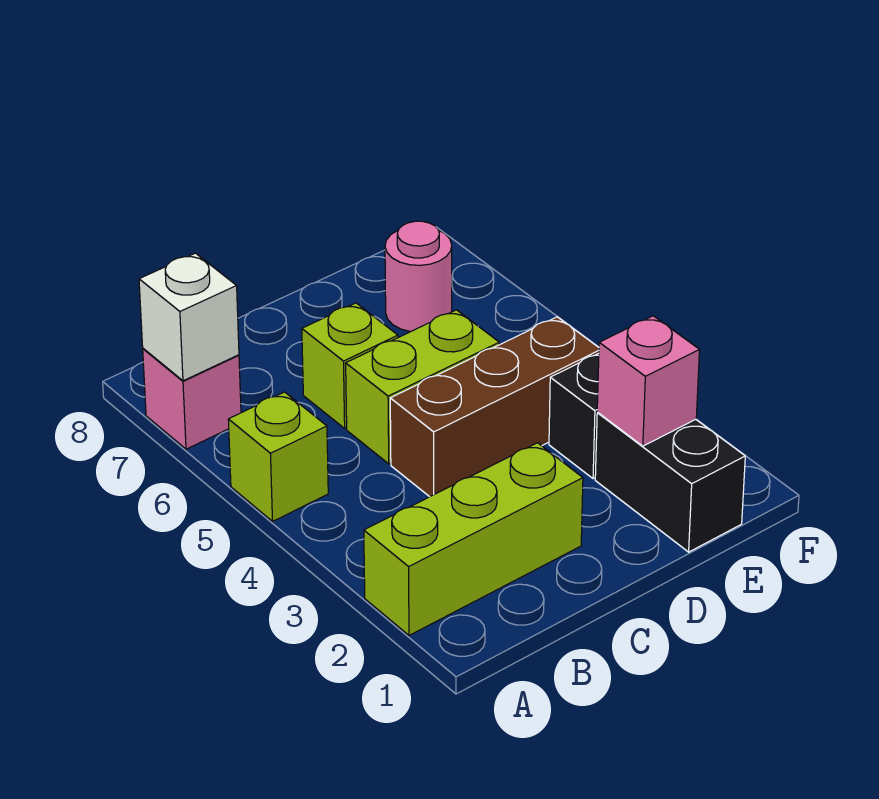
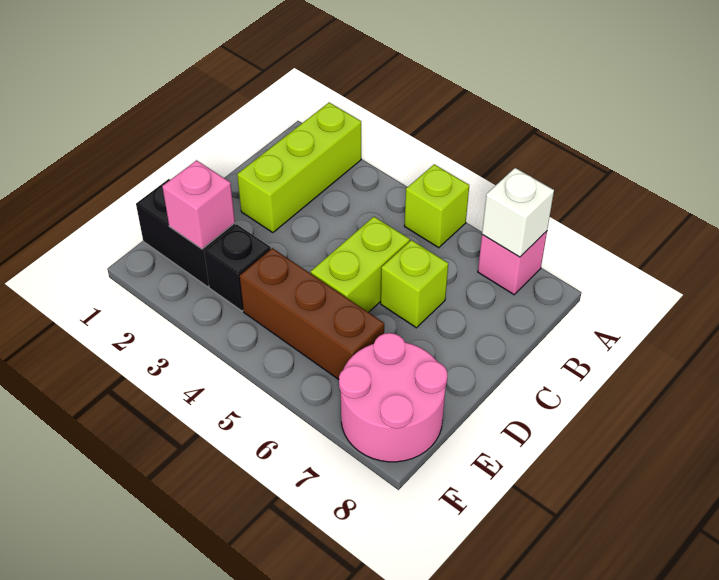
brown brick C4:E4 level 1 -> brown brick E4:E6 level 1
pink round brick E7 level 1 -> pink round brick E7:F8 level 1

